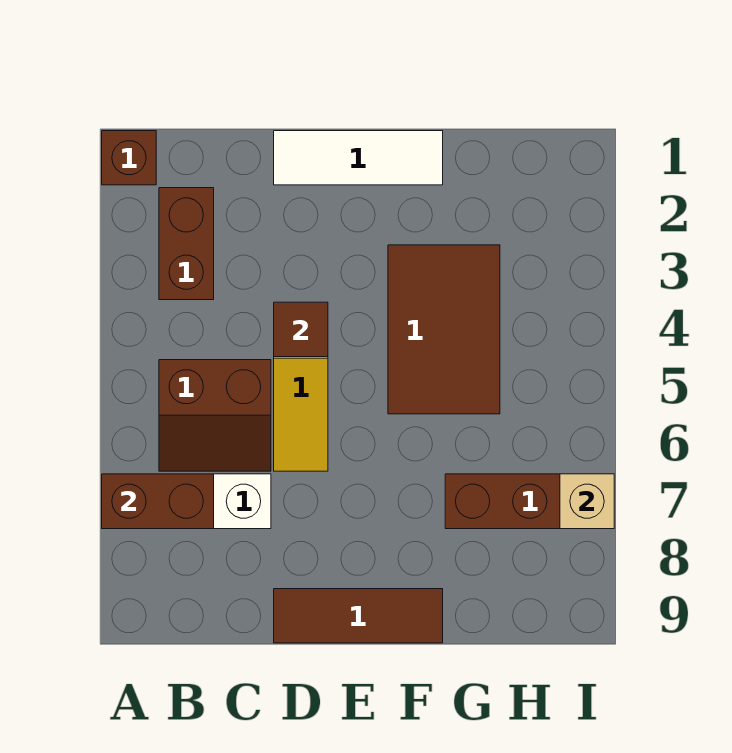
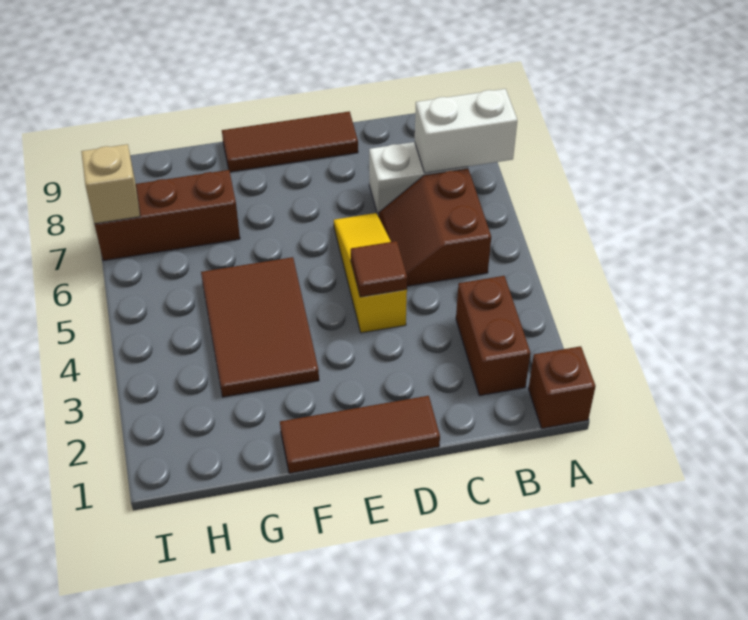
brown brick A7:B7 level 2 -> white brick A7:B7 level 2
brown slope B5:C6 level 1 top 5 -> brown slope B5:C6 level 1 top B
white tile D1:F1 level 1 -> brown tile D1:F1 level 1

